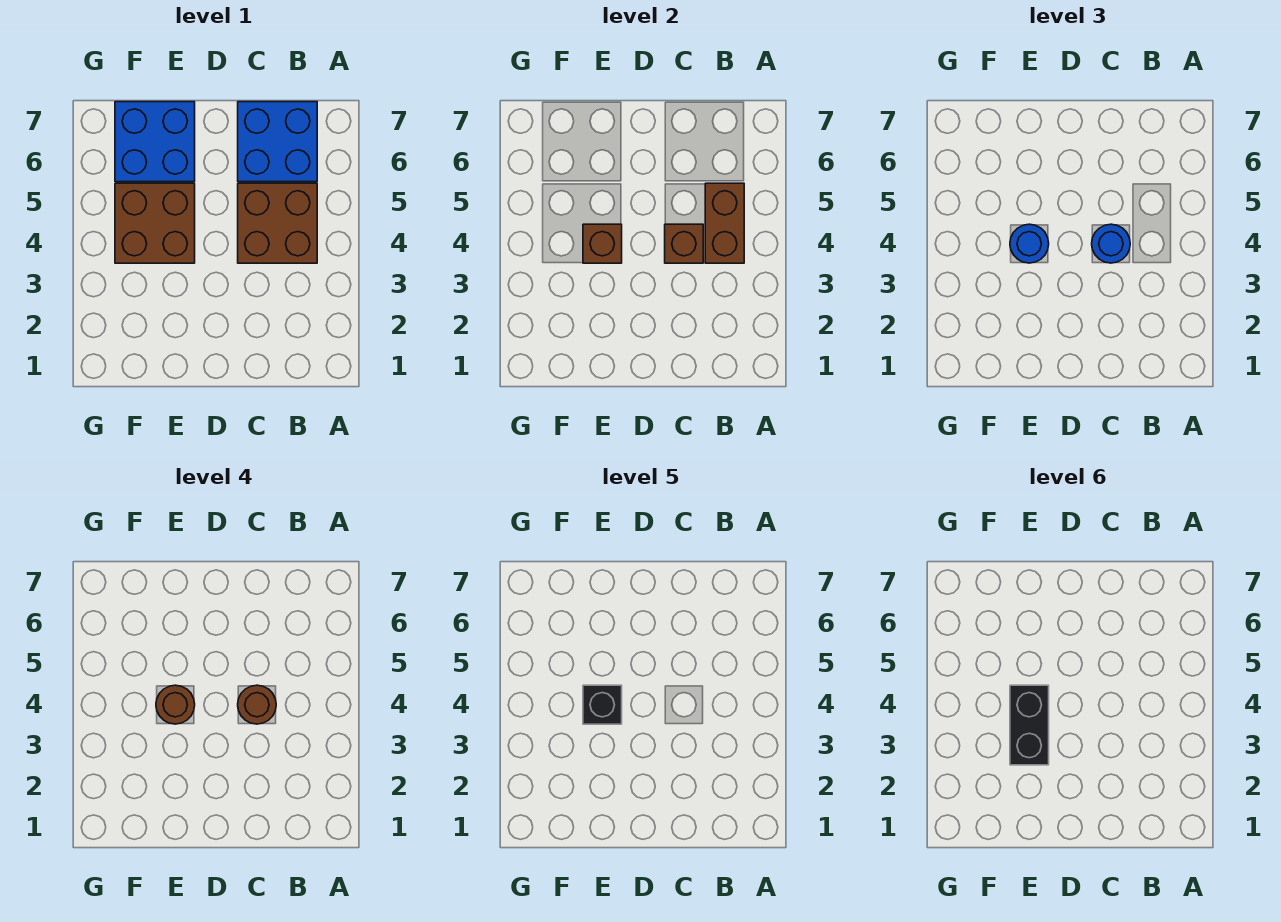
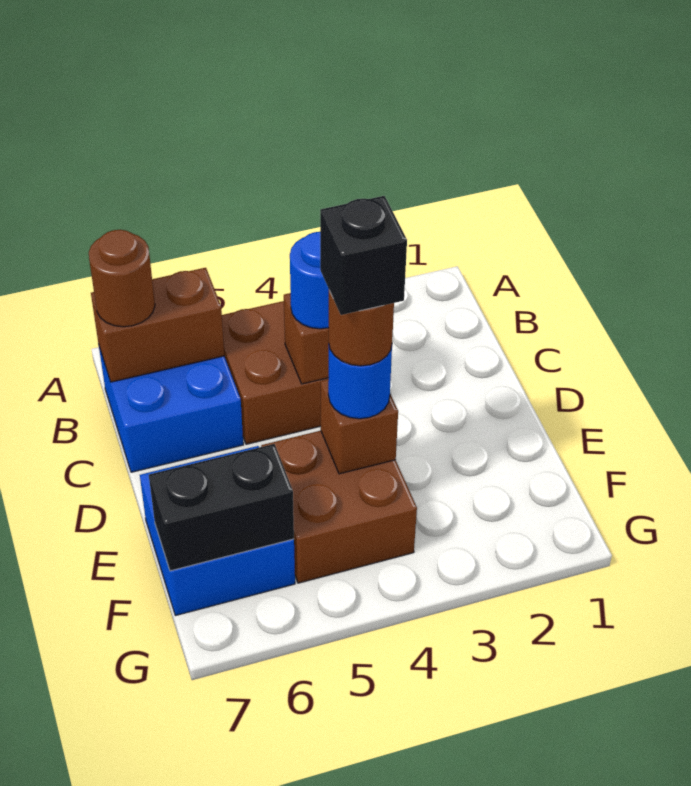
brown brick B4:B5 level 2 -> brown brick B6:B7 level 2
brown round brick C4 level 4 -> brown round brick B7 level 3
black brick E3:E4 level 6 -> black brick F6:F7 level 2

